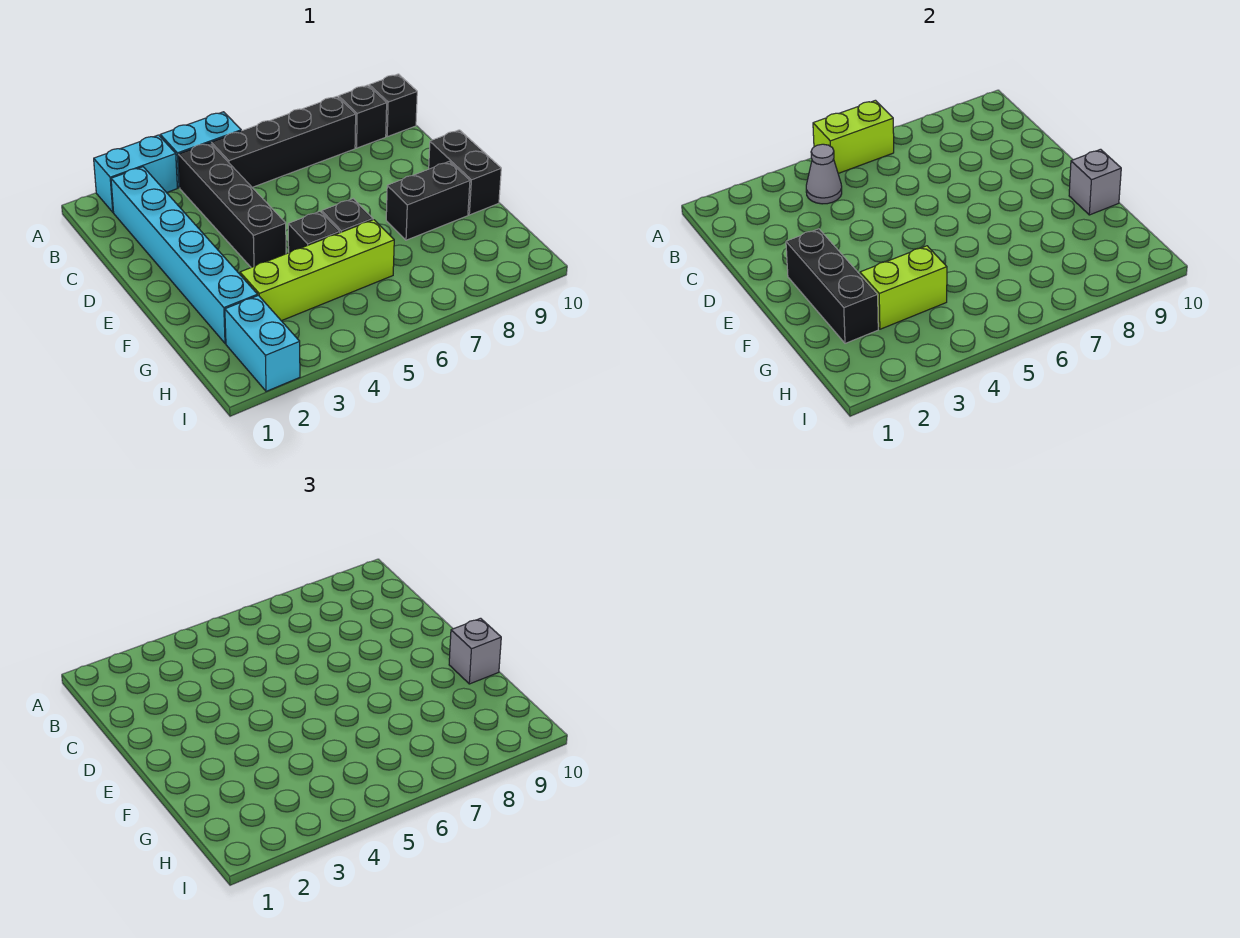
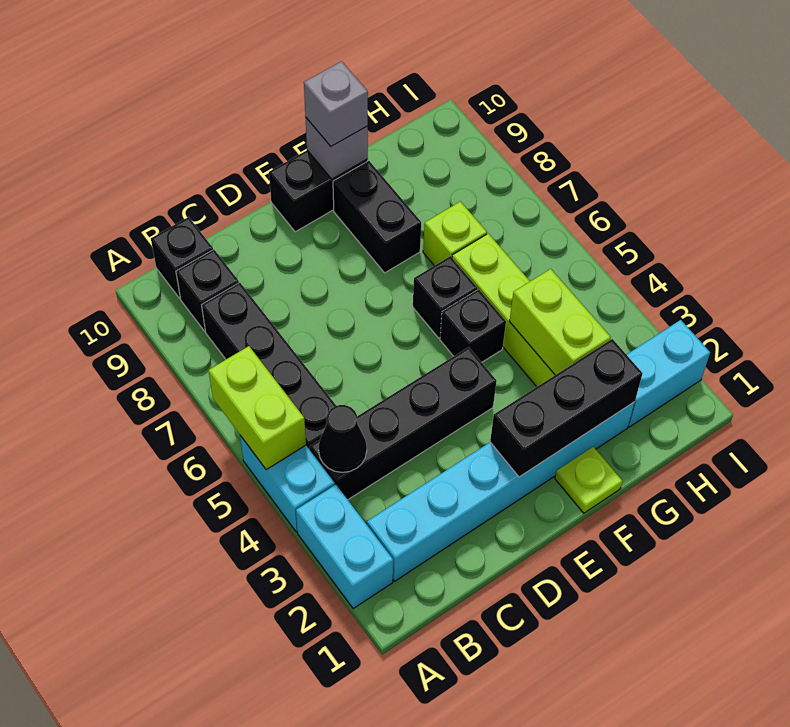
grey cone B4 level 2 -> black cone B4 level 2
none -> lime plate F1 level 1
none -> lime brick G7 level 1

